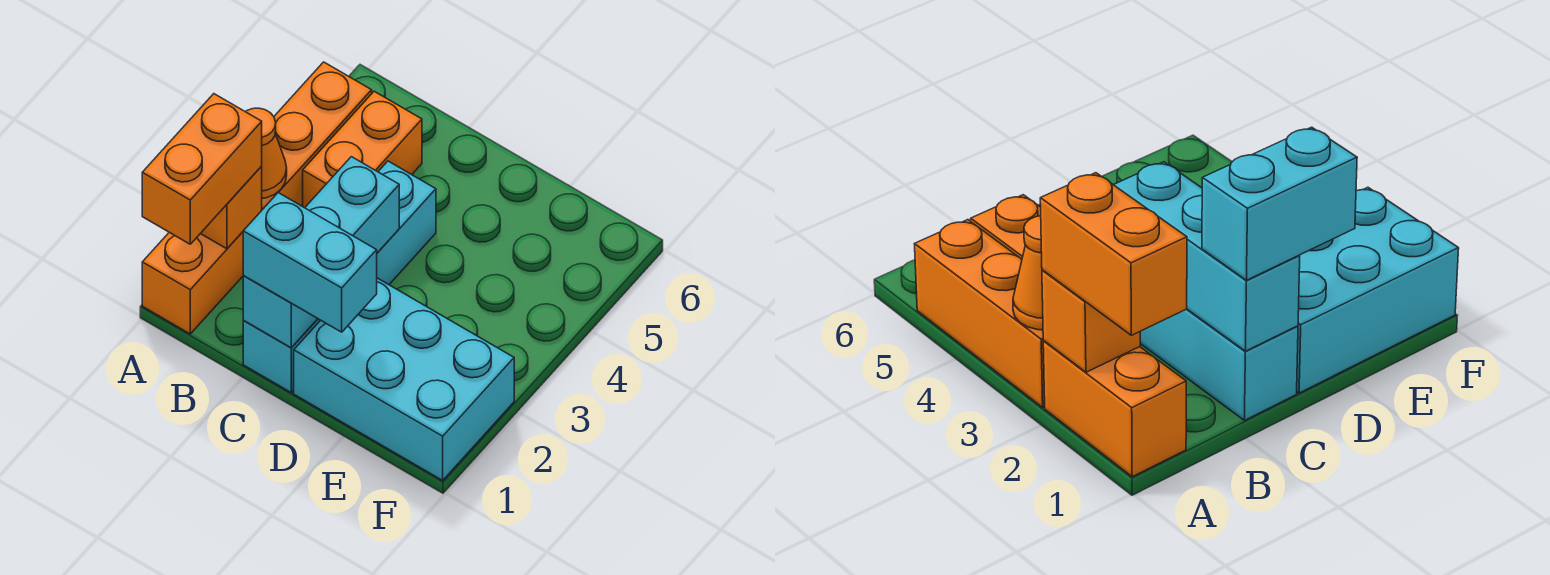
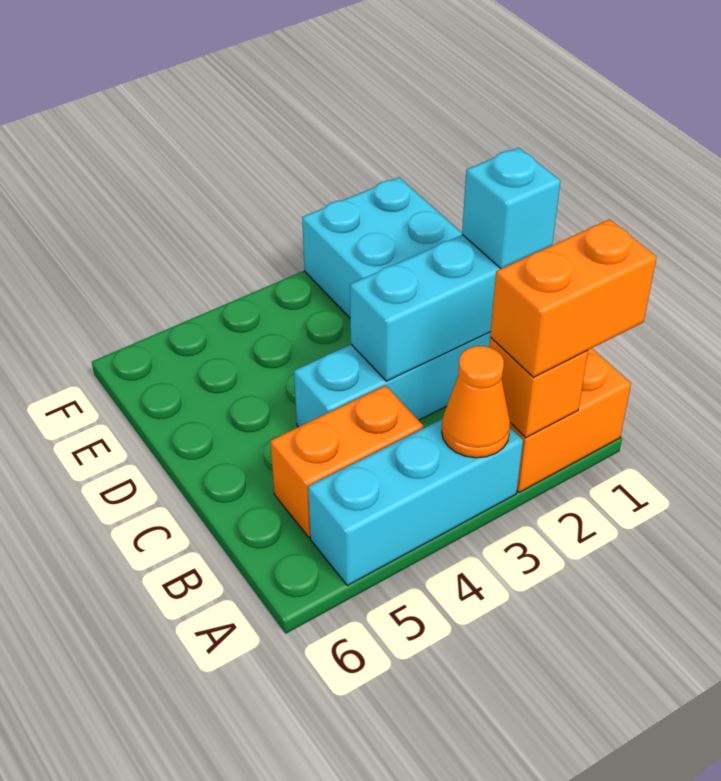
orange brick A3:A5 level 1 -> cyan brick A3:A5 level 1
cyan brick C1:D1 level 3 -> cyan brick C1 level 3

